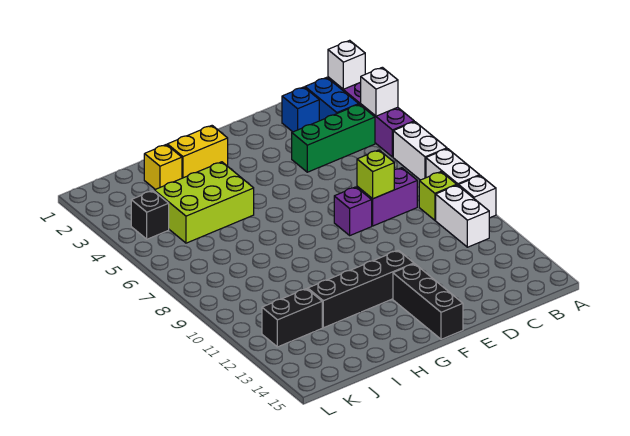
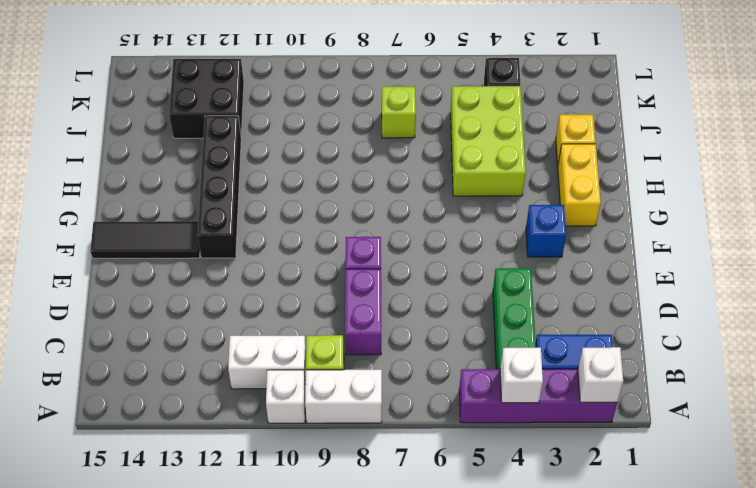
white brick A6:A7 level 1 -> none
blue brick C2 level 1 -> blue brick F3 level 1
lime brick D8 level 2 -> lime brick J7 level 1
black brick F13:F15 level 1 -> black tile F13:F15 level 1
black brick J12:K12 level 1 -> black brick J12:K13 level 1

